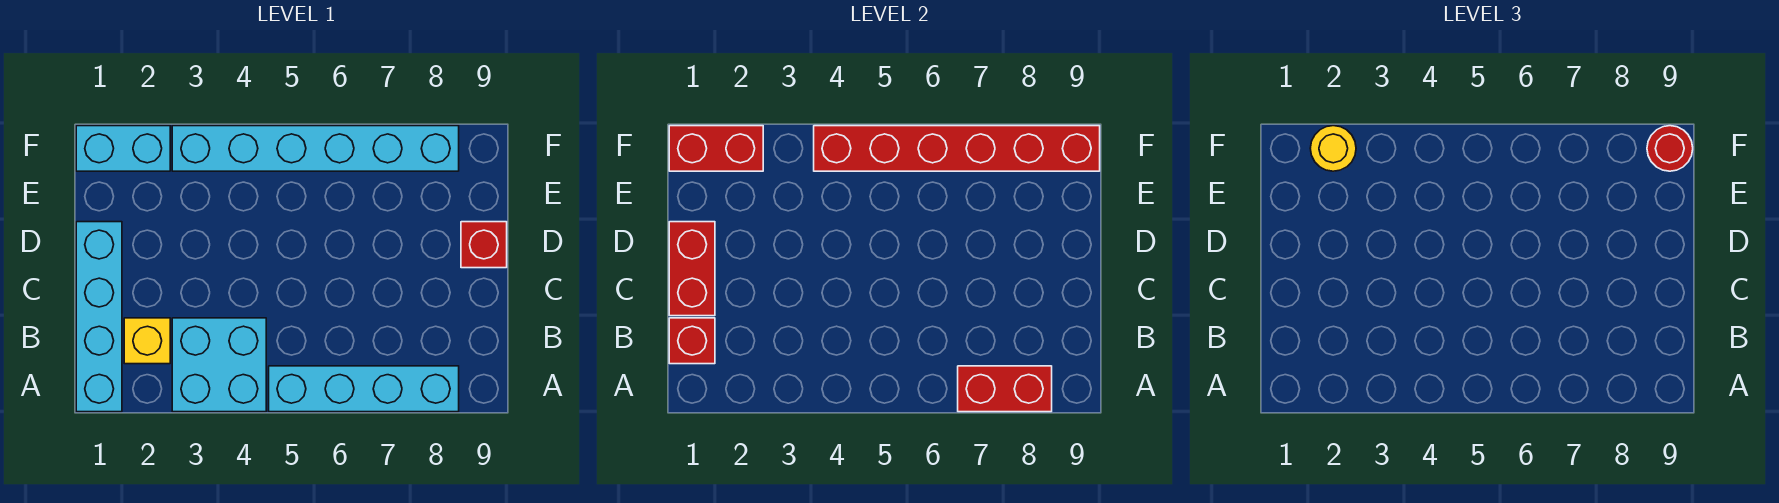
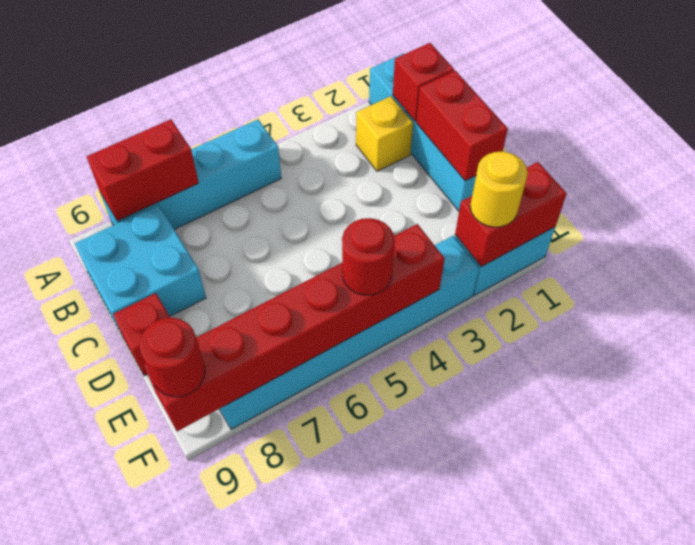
cyan brick A3:B4 level 1 -> cyan brick B8:C9 level 1
none -> red round brick F5 level 3

